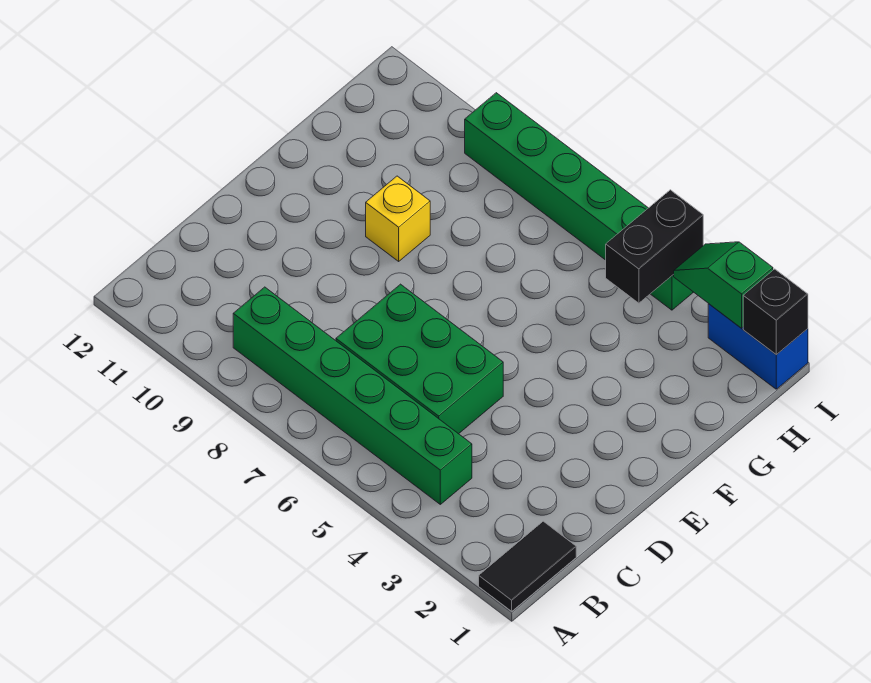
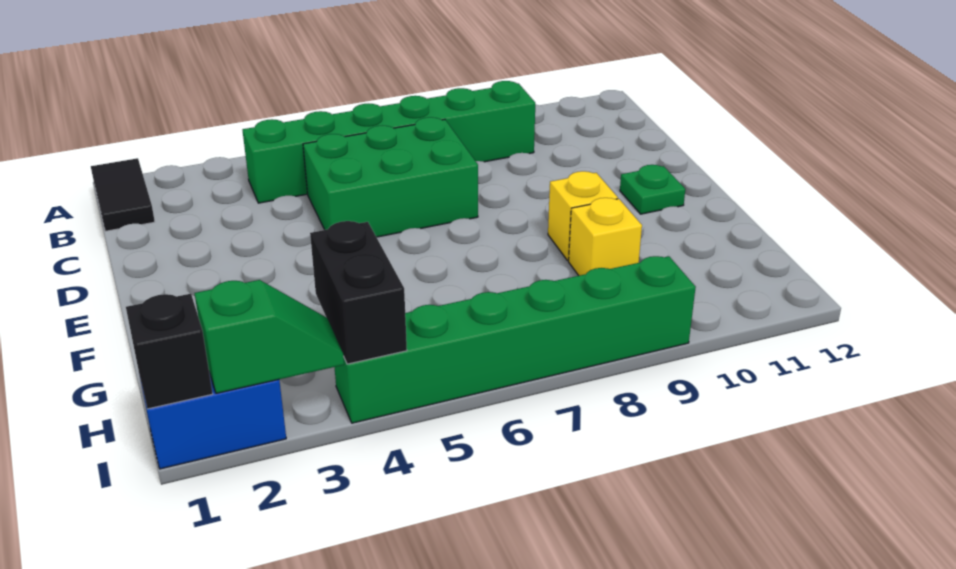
none -> green plate E11 level 1
none -> yellow brick G9 level 1

